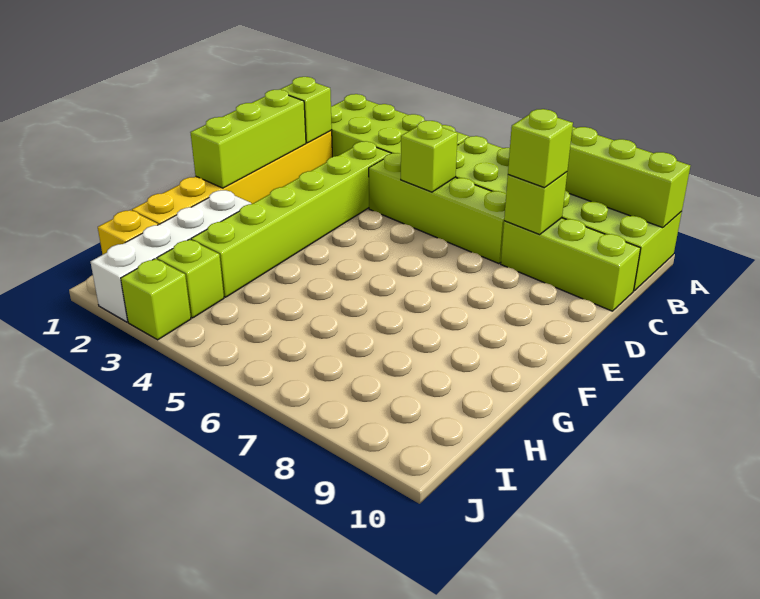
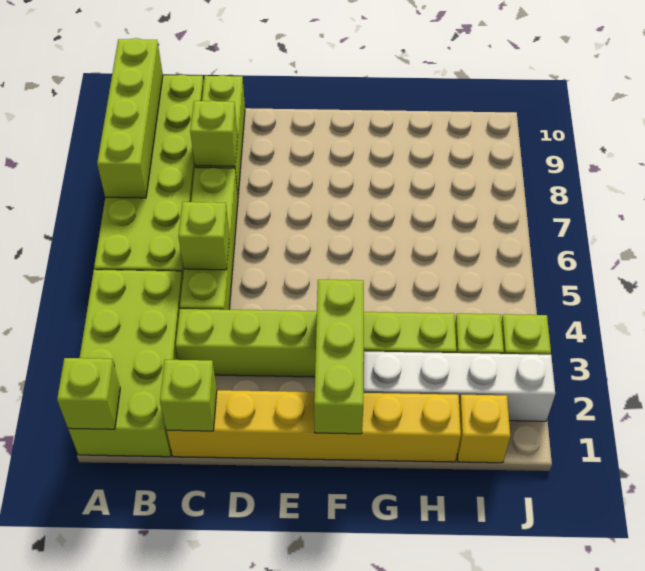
lime brick C8 level 3 -> lime brick A1 level 2
lime brick D1:F1 level 2 -> lime brick F1:F3 level 2

